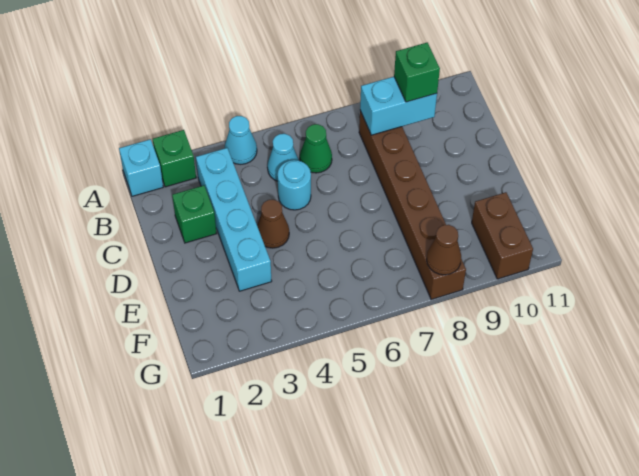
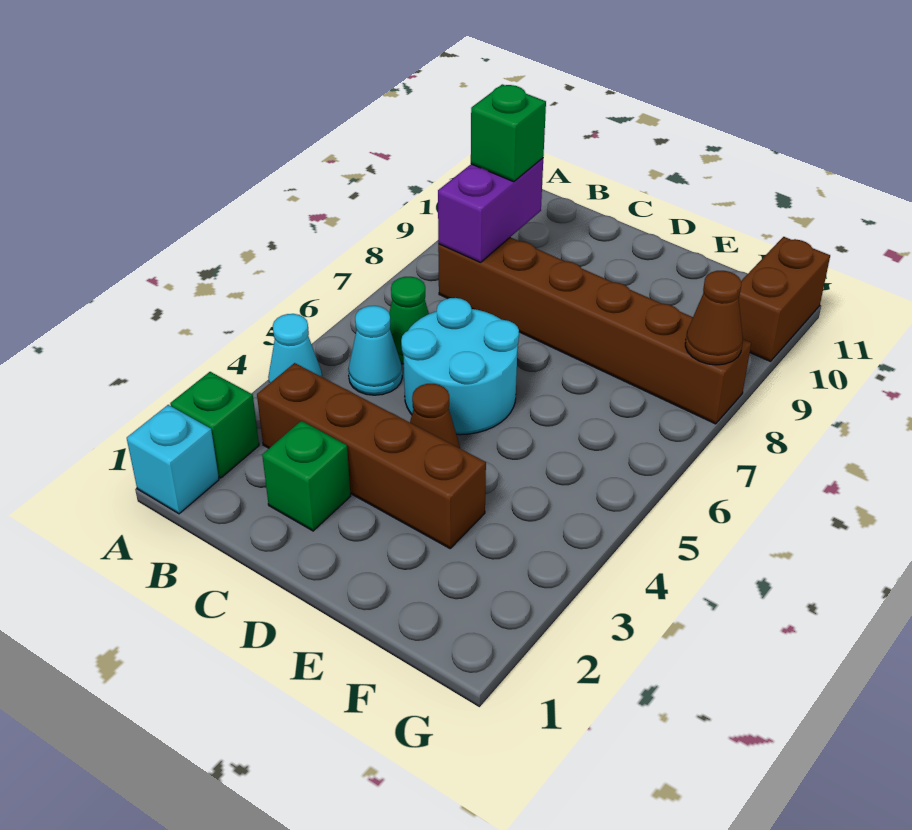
cyan brick B3:E3 level 1 -> brown brick B3:E3 level 1
cyan brick B8:B9 level 2 -> purple brick B8:B9 level 2
cyan round brick C5 level 1 -> cyan round brick C5:D6 level 1
brown brick F10:G10 level 1 -> brown brick G10:G11 level 1

